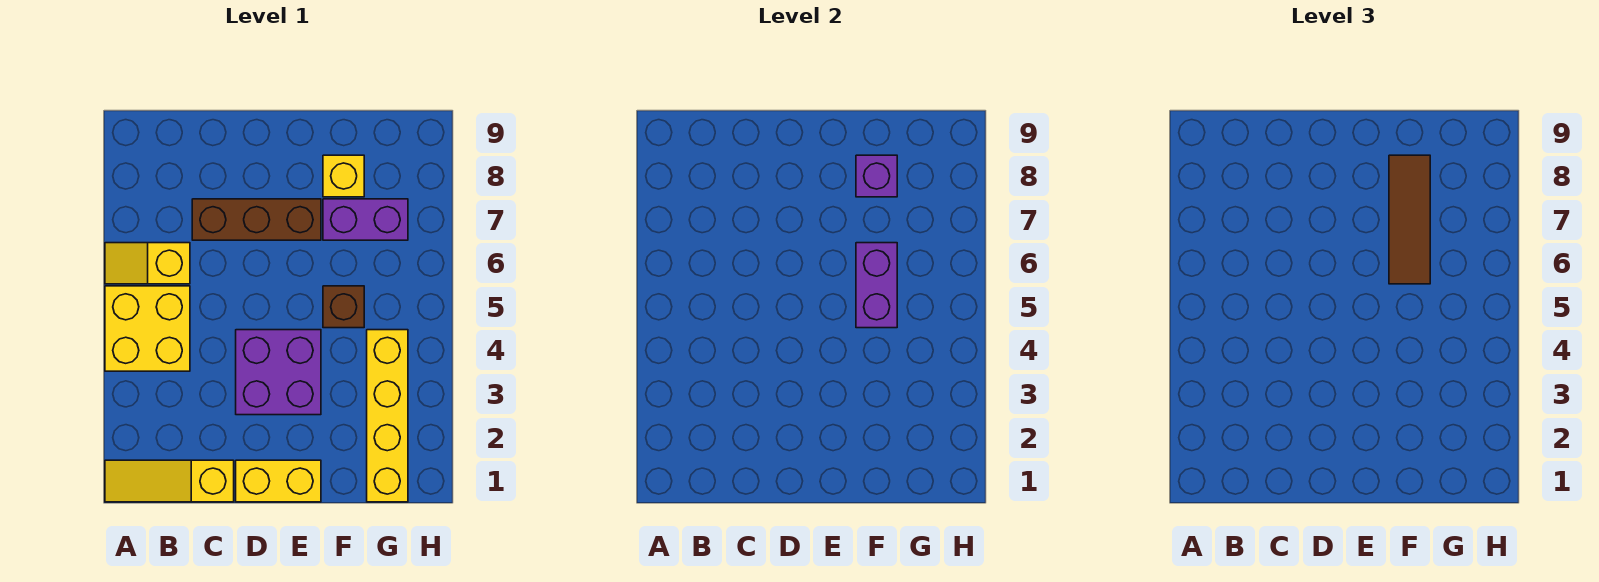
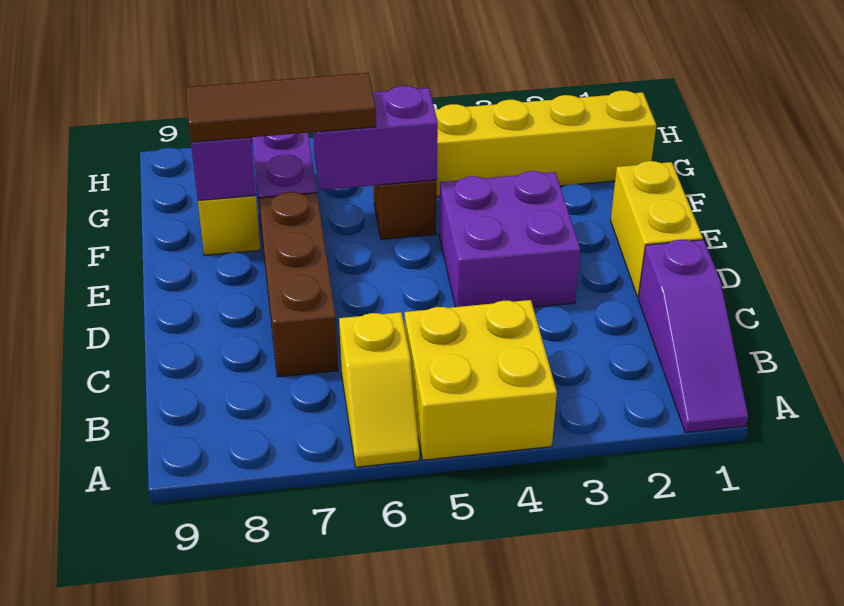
yellow slope A1:C1 level 1 top C -> purple slope A1:C1 level 1 top C

